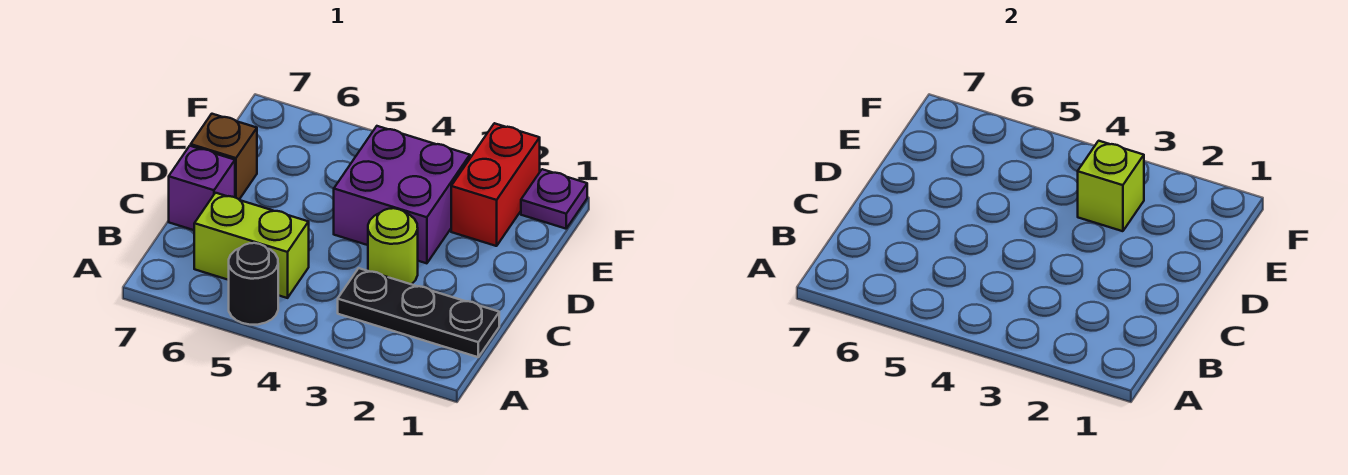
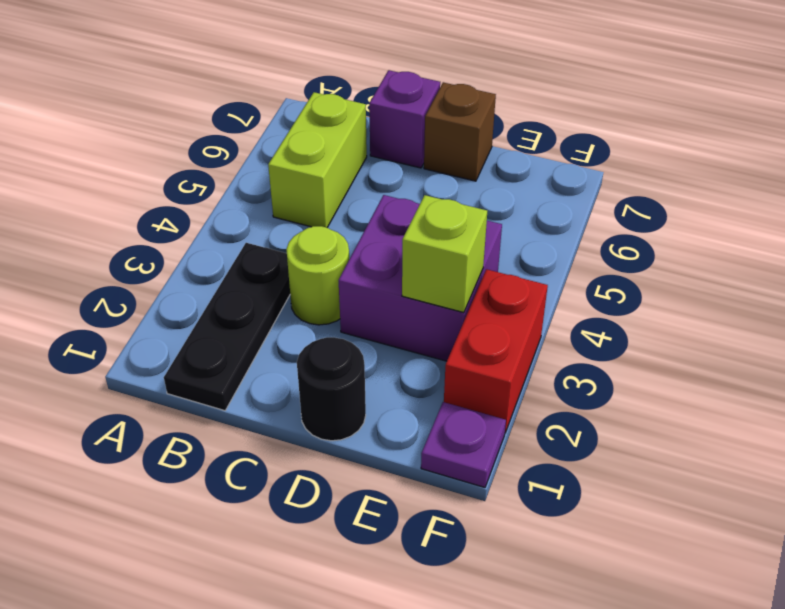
black round brick A5 level 1 -> black round brick D1 level 1
red brick E2:F2 level 1 -> red brick F2:F3 level 1

